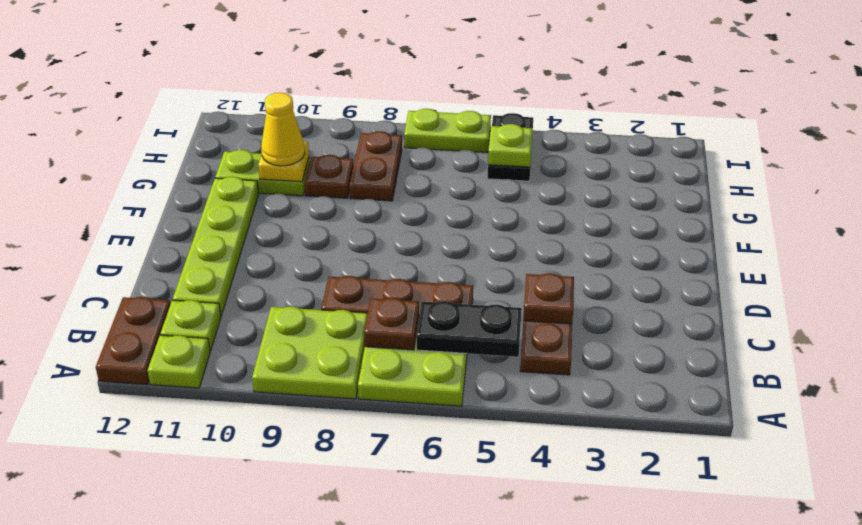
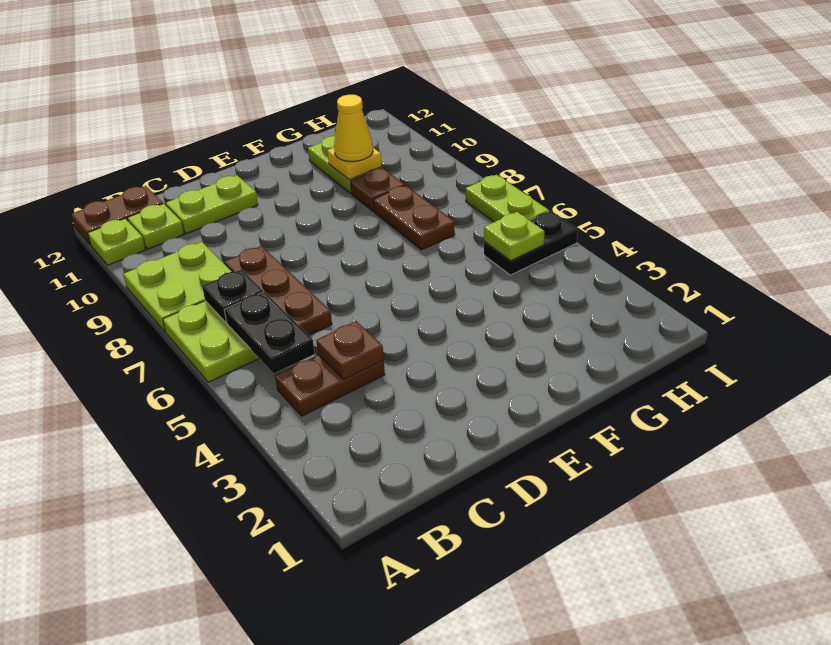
brown plate B7 level 2 -> black plate B7 level 2
lime plate C11:F11 level 1 -> lime plate C11:D11 level 1
brown plate G8:H8 level 1 -> brown plate G7:G8 level 1

